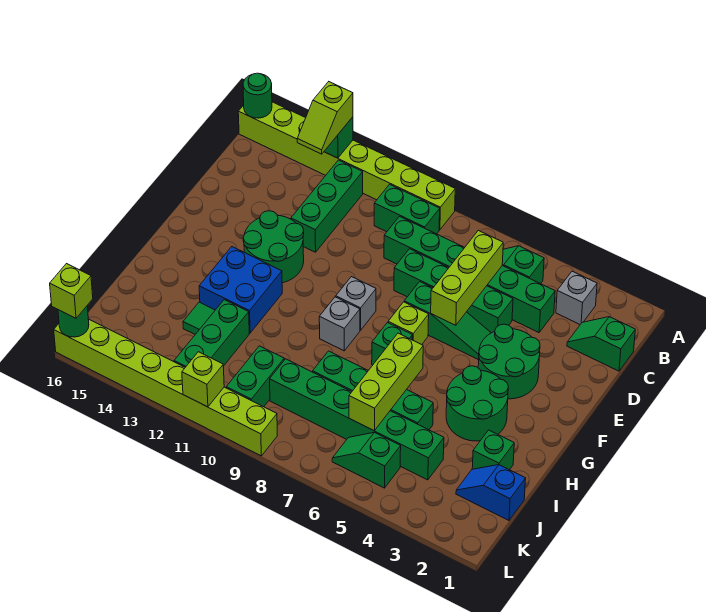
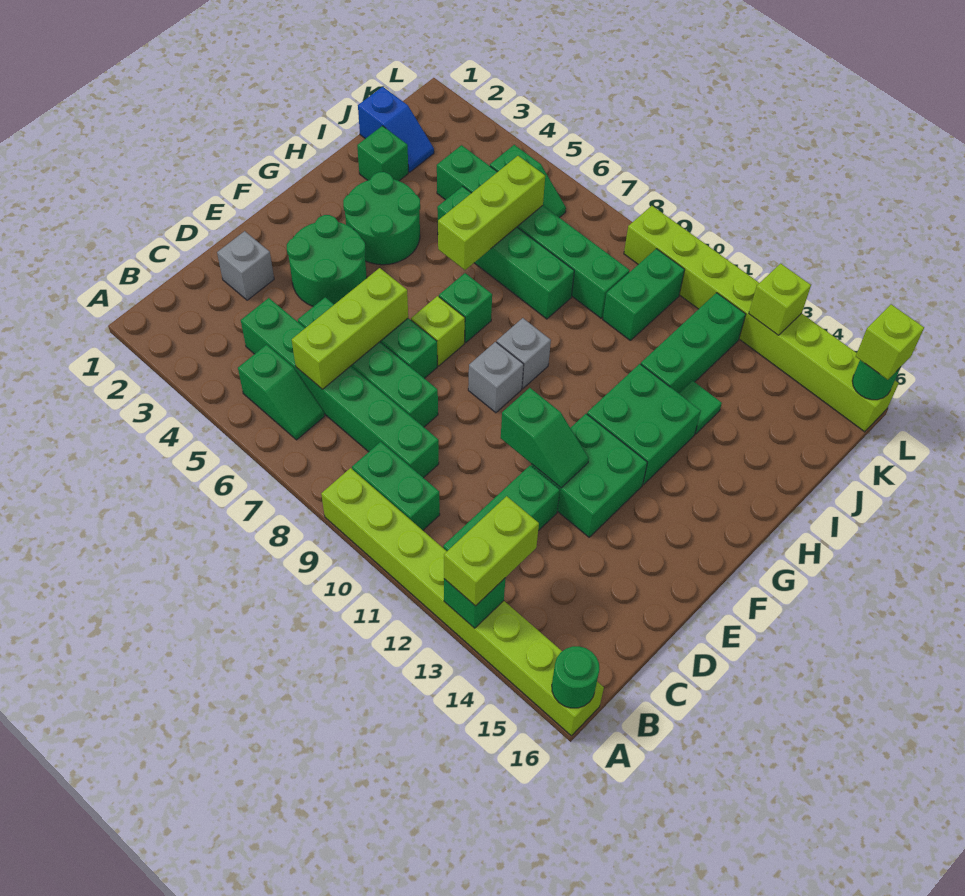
lime slope A13:B13 level 3 top A -> lime brick A13:B13 level 3
grey brick B3 level 1 -> grey brick D2 level 1
green slope C1:C2 level 1 top 1 -> green slope E11:E12 level 2 top 11
green round brick E12:F13 level 1 -> green brick E12:F13 level 1
blue brick G12:H13 level 1 -> green brick G12:H13 level 1
lime brick L11 level 2 -> lime brick L13 level 2

